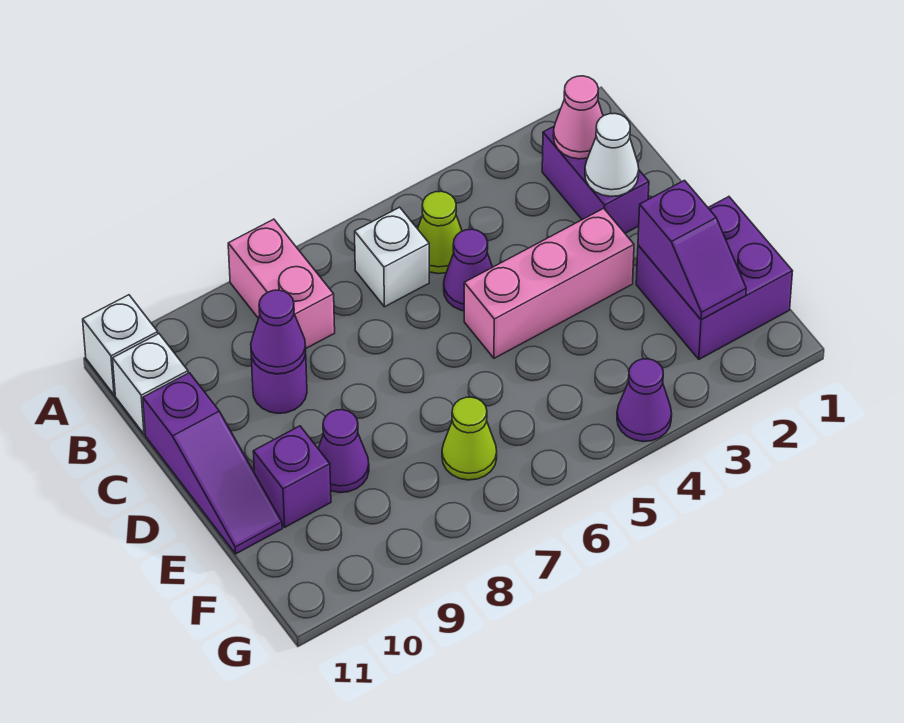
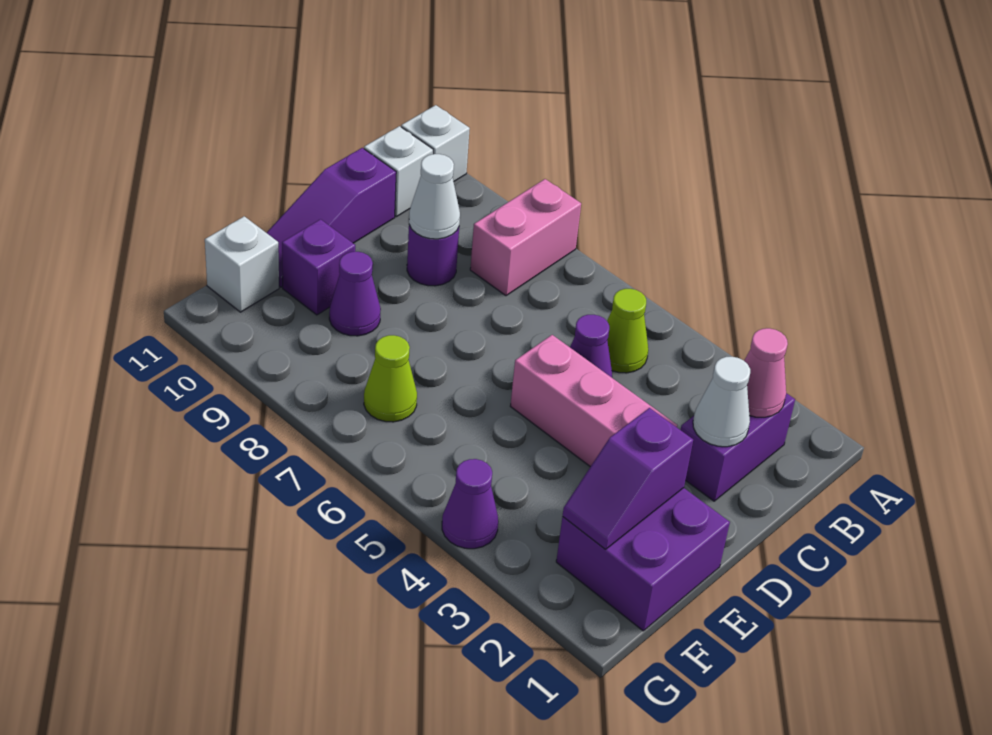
white brick B6 level 1 -> white brick F11 level 1
purple cone C9 level 2 -> white cone C9 level 2

